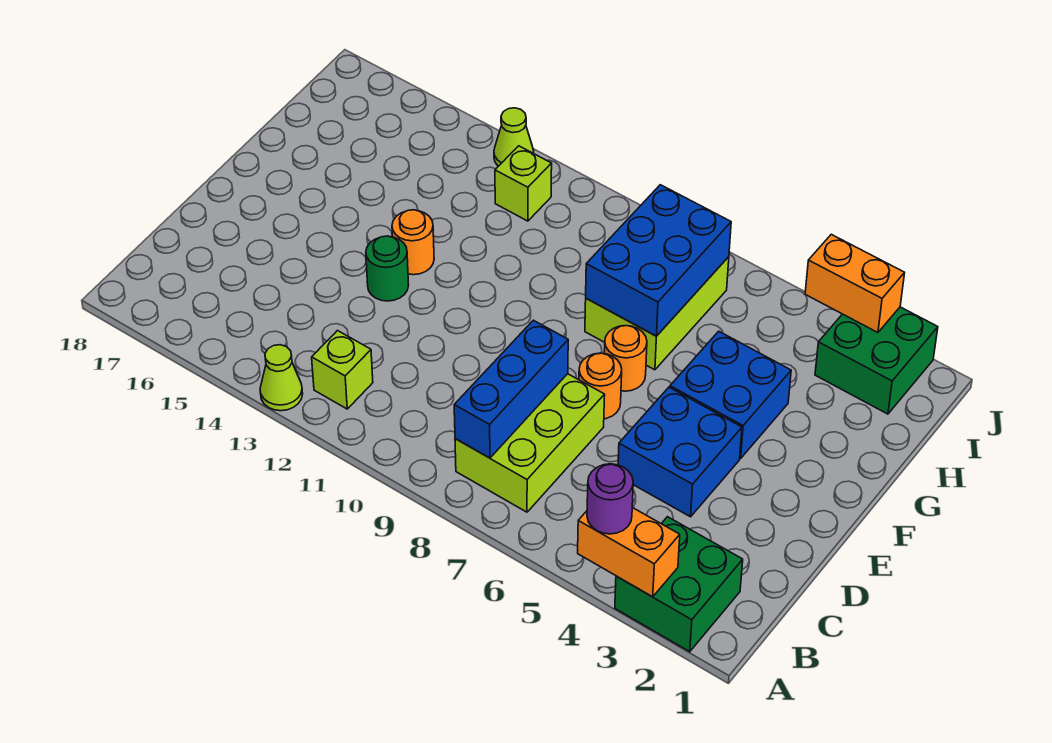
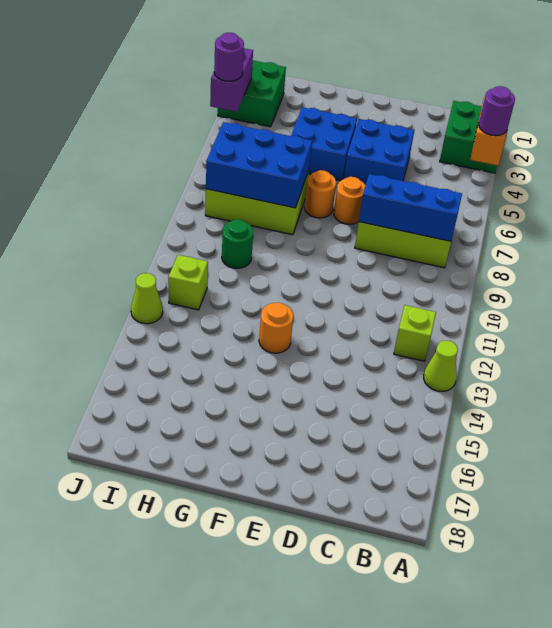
green round brick E13 level 1 -> green round brick H10 level 1
orange brick J3:J4 level 2 -> purple brick J3:J4 level 2
none -> purple round brick J4 level 3

